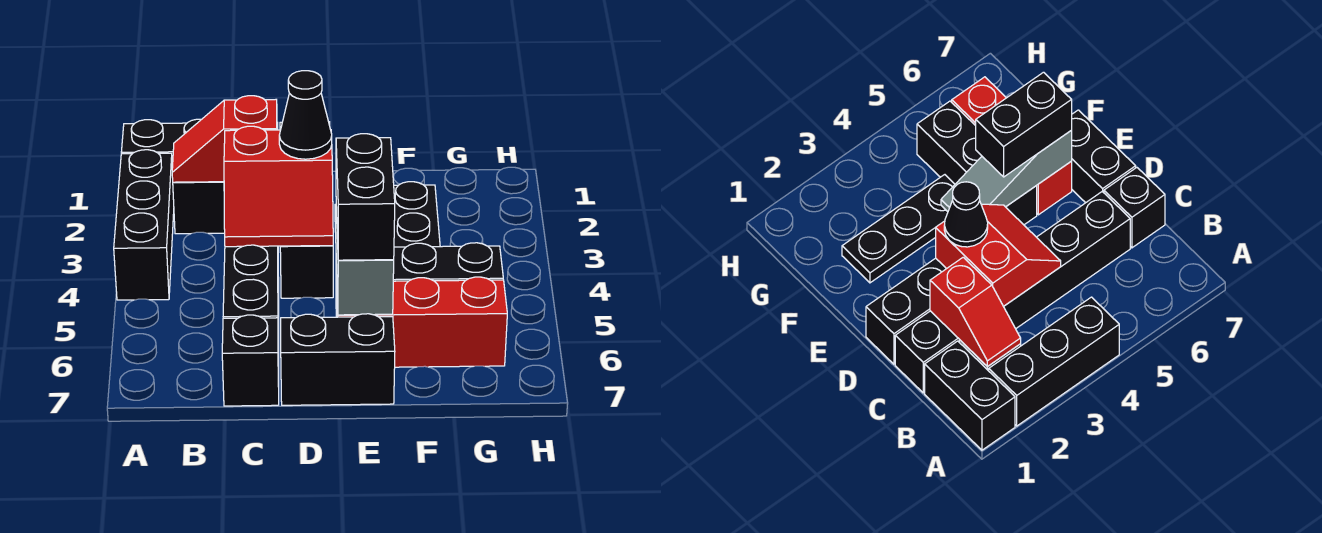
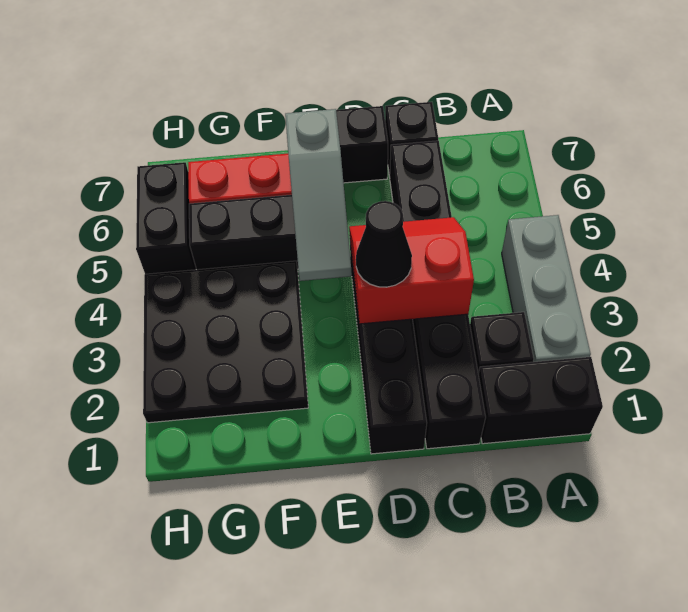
black brick A2:A4 level 1 -> grey brick A2:A4 level 1
red slope B2:C2 level 2 top C -> none
black brick E5:E6 level 3 -> black brick H5:H6 level 1
black plate F2:F4 level 1 -> black plate F2:H4 level 1

